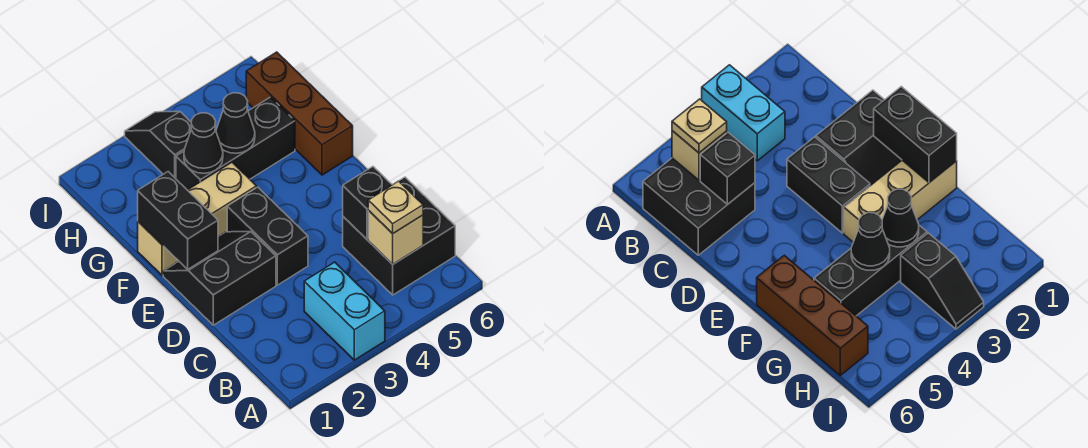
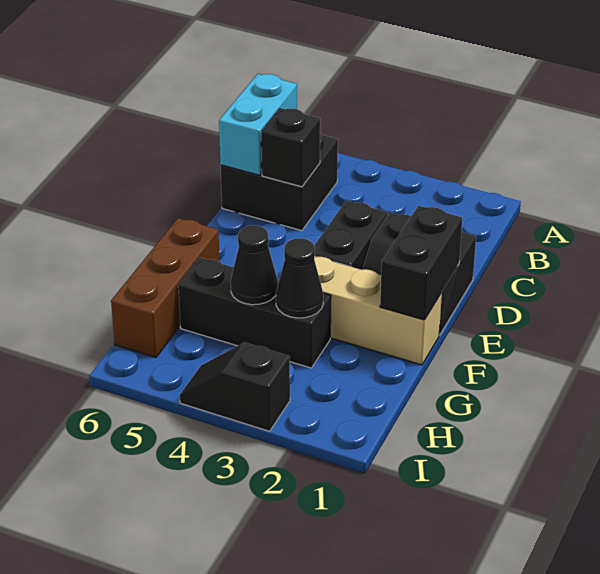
cyan brick A3:B3 level 1 -> cyan brick B6:C6 level 2
tan brick B5 level 2 -> none
tan plate B5 level 3 -> none
black slope H3:I3 level 1 top H -> black slope I3:I4 level 1 top 3

